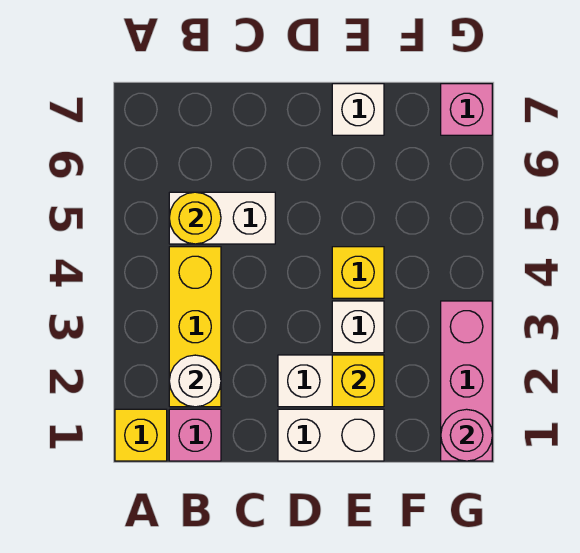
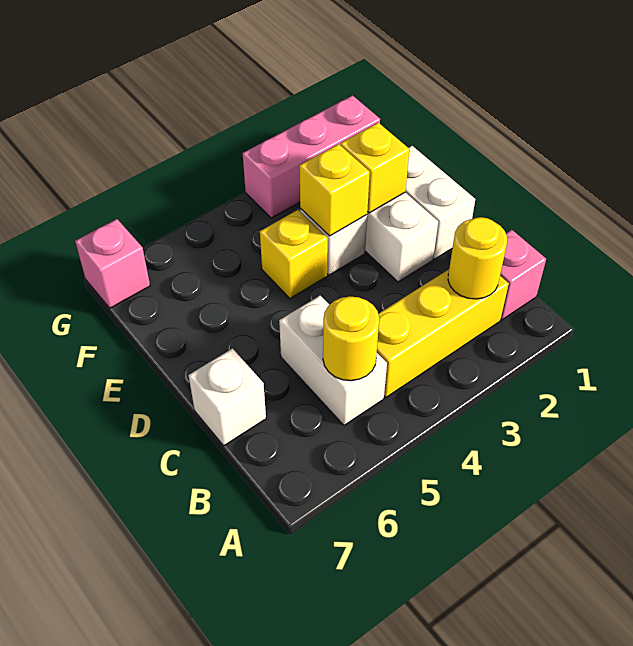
yellow brick A1 level 1 -> yellow brick E3 level 2
white round brick B2 level 2 -> yellow round brick B2 level 2
white brick E7 level 1 -> white brick C7 level 1
pink round brick G1 level 2 -> none

